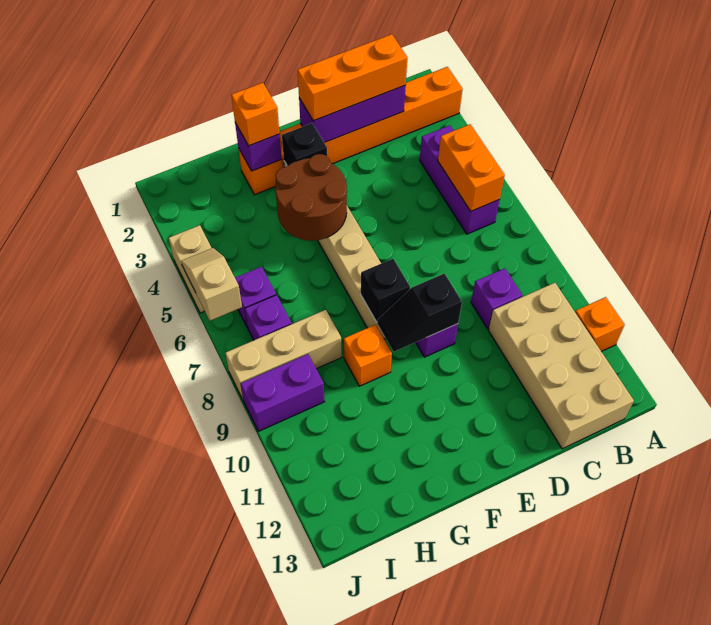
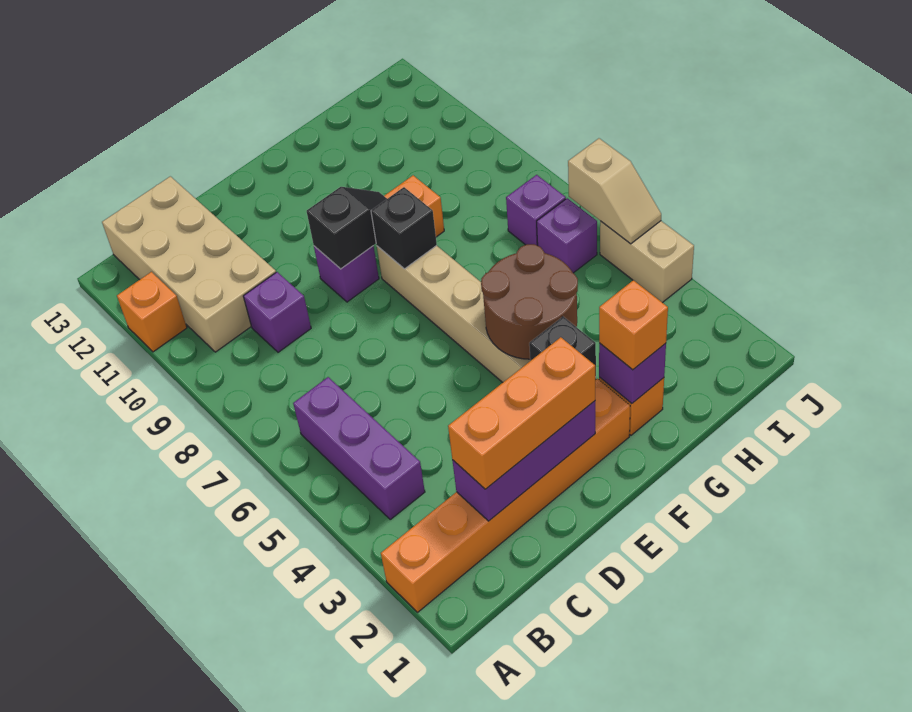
orange brick B5:B6 level 2 -> none
tan brick H8:J8 level 1 -> none
purple brick I9:J9 level 1 -> none

